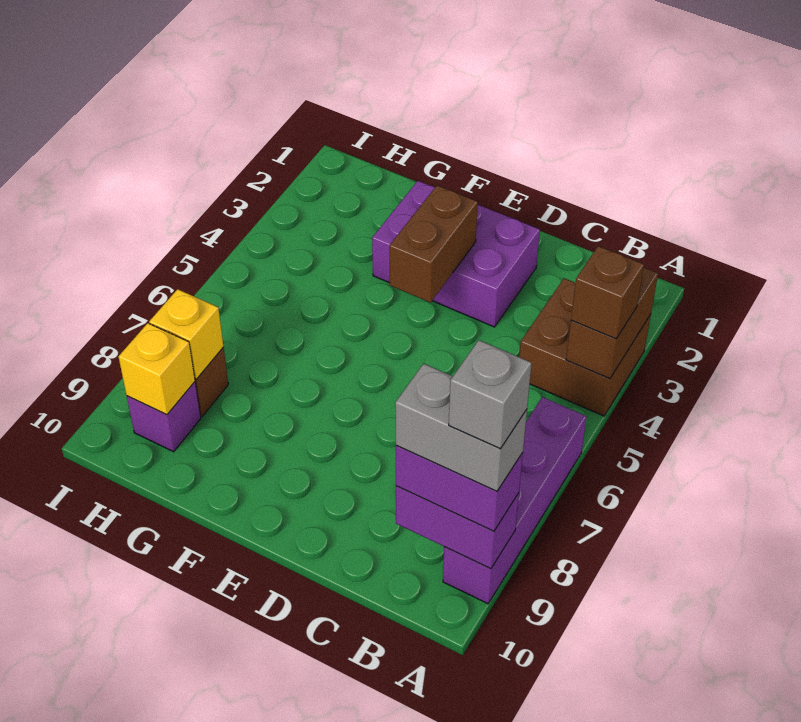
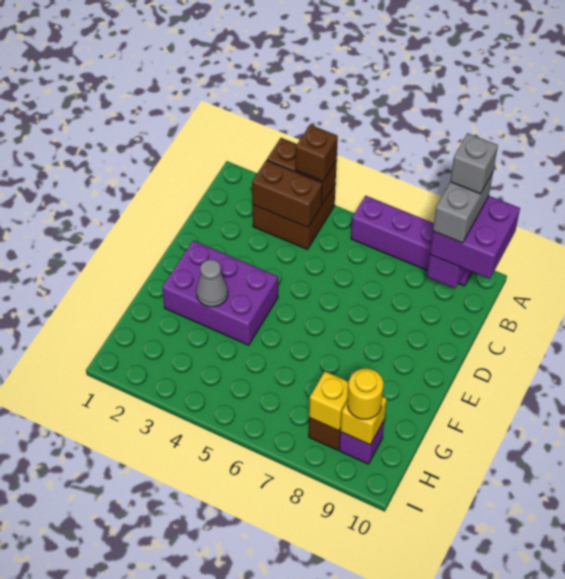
purple brick A9:B9 level 3 -> purple brick A9:B10 level 3
purple brick D2:F3 level 1 -> purple brick E2:F4 level 1
brown brick E3:E4 level 2 -> brown brick B3:B4 level 2
none -> grey cone F3 level 2
none -> yellow round brick H9 level 3

